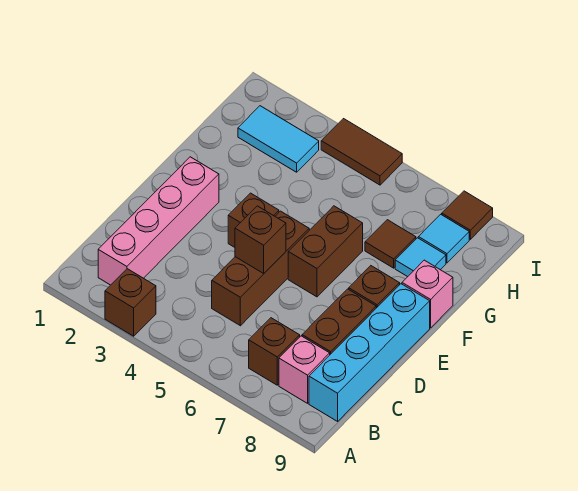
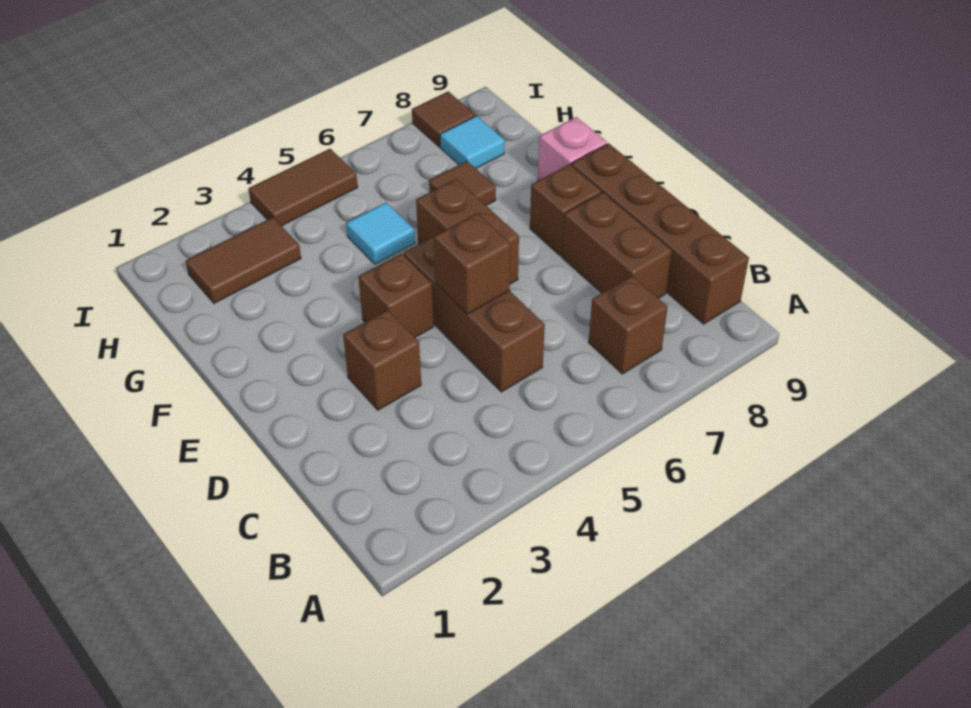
brown brick A3 level 1 -> brown brick D3 level 1
pink brick B2:E2 level 1 -> none
pink brick B8 level 1 -> none
cyan brick B9:E9 level 1 -> brown brick B9:E9 level 1
cyan tile G8 level 1 -> cyan tile G5 level 1
cyan tile H2:H3 level 1 -> brown tile H2:H3 level 1

